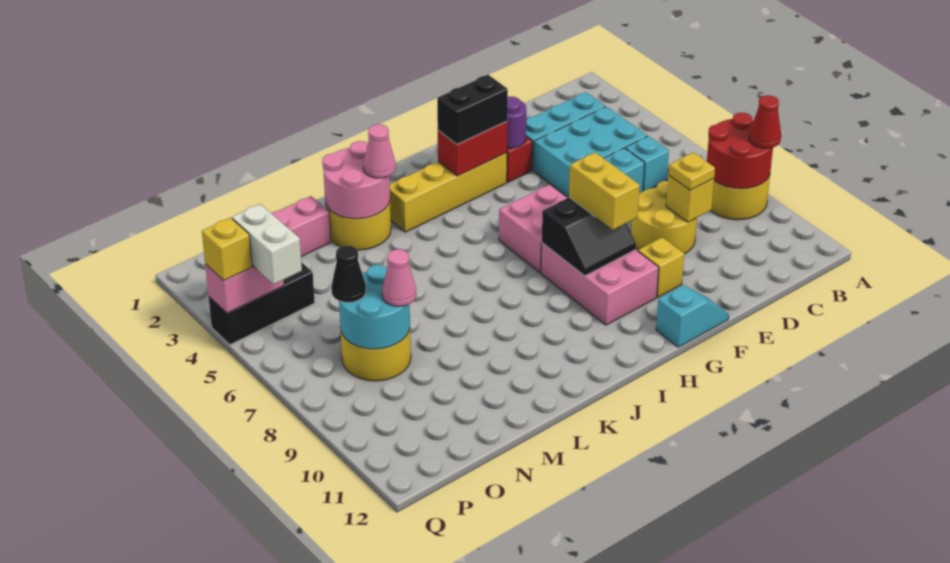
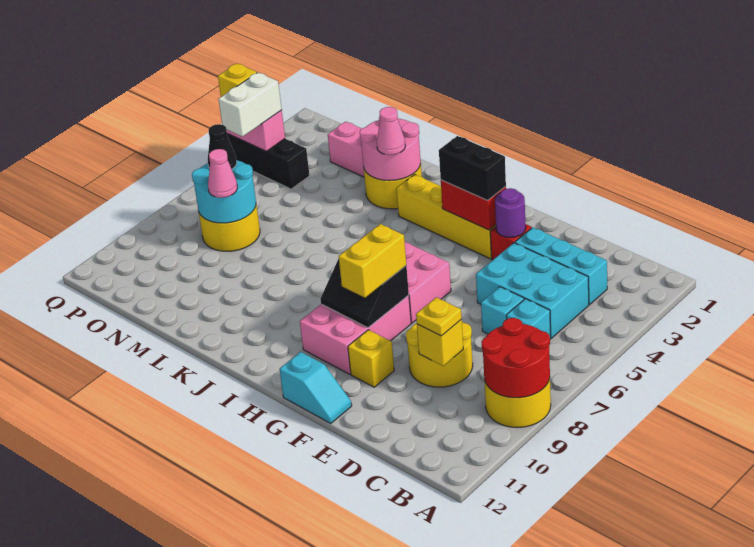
red cone A9 level 3 -> none

